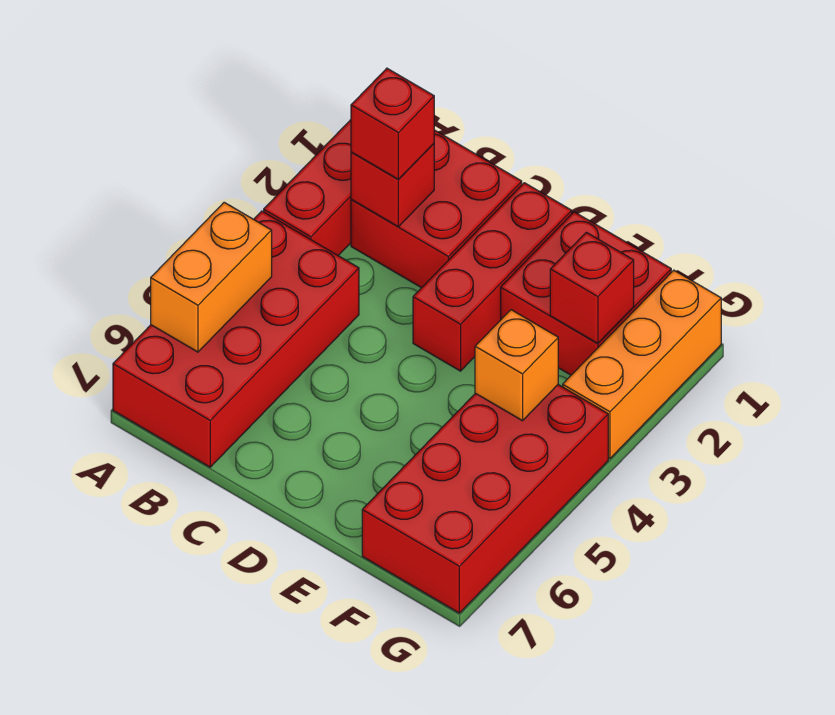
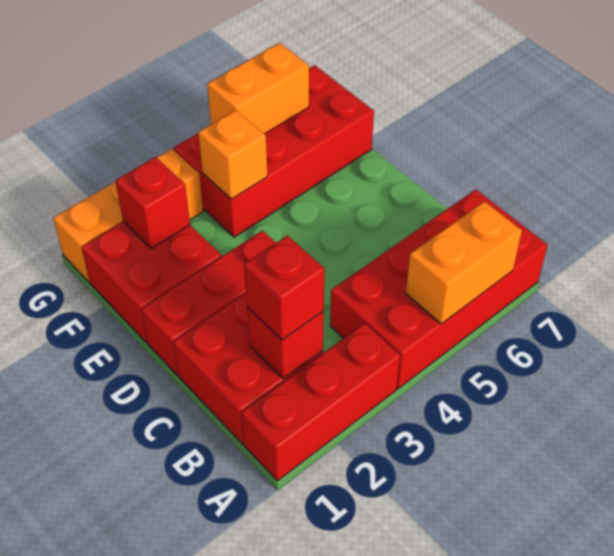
none -> orange brick G5:G6 level 2

